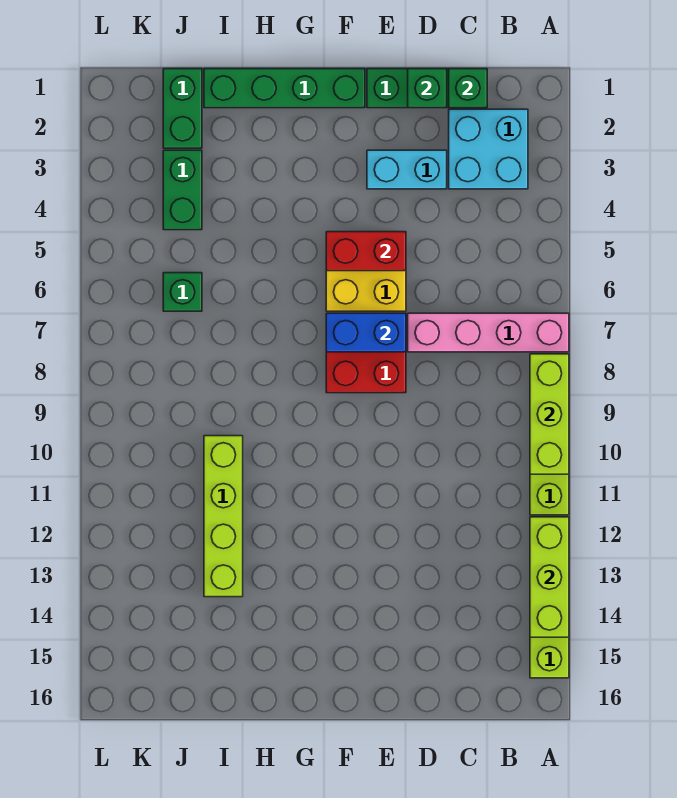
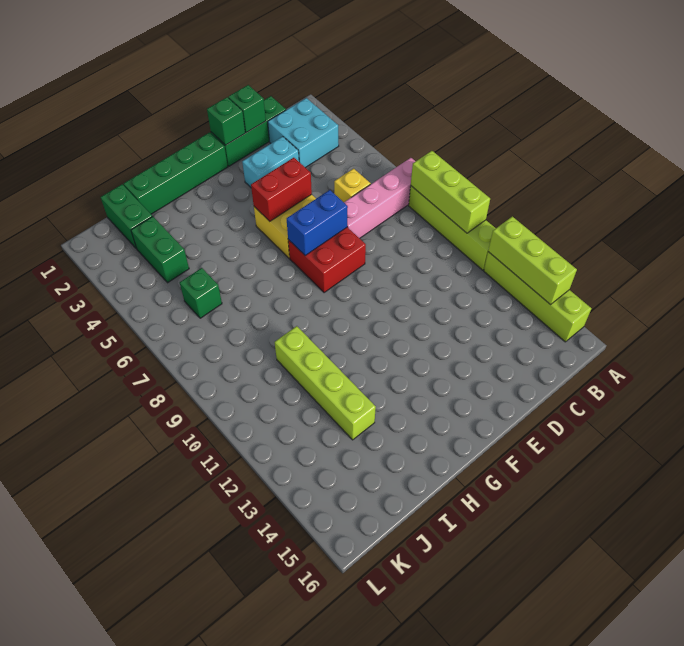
green brick C1 level 2 -> green brick E1 level 2
none -> yellow brick C6 level 1

